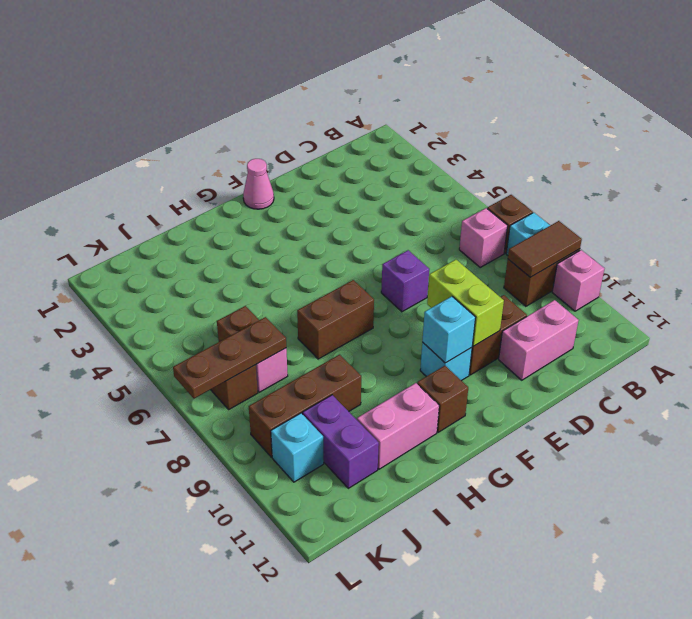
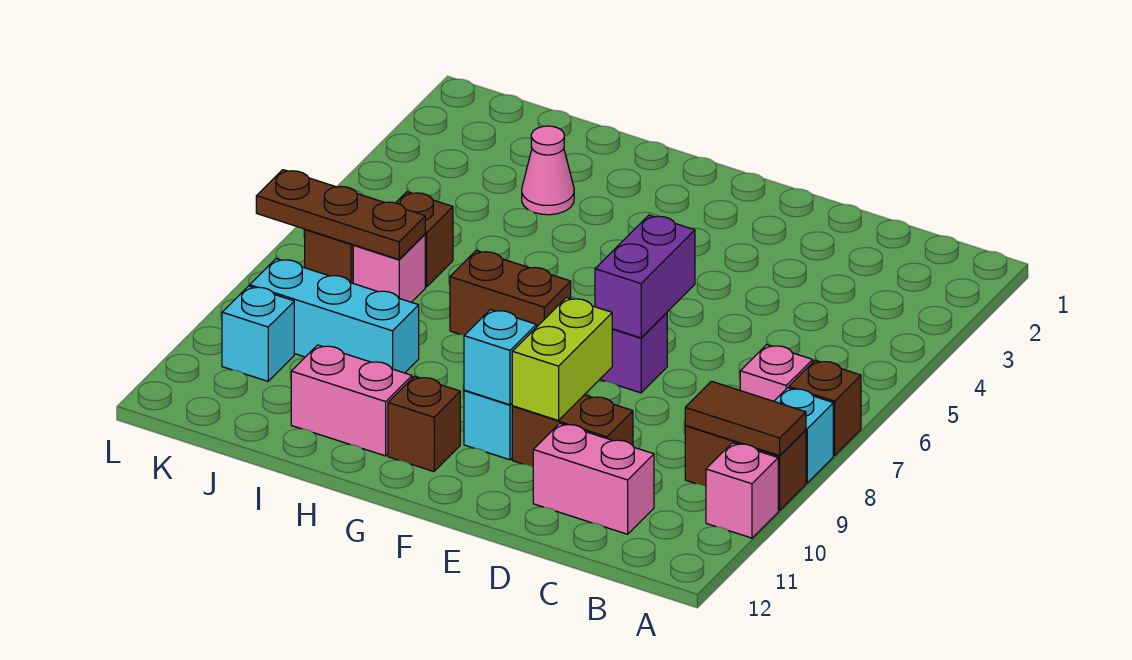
pink cone F1 level 1 -> pink cone I3 level 1
brown brick I9:K9 level 1 -> cyan brick I9:K9 level 1
purple brick J10:J11 level 1 -> purple brick E6:E7 level 2

